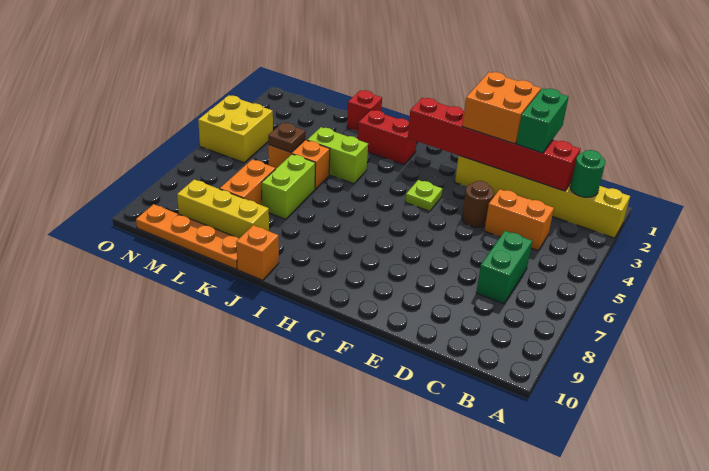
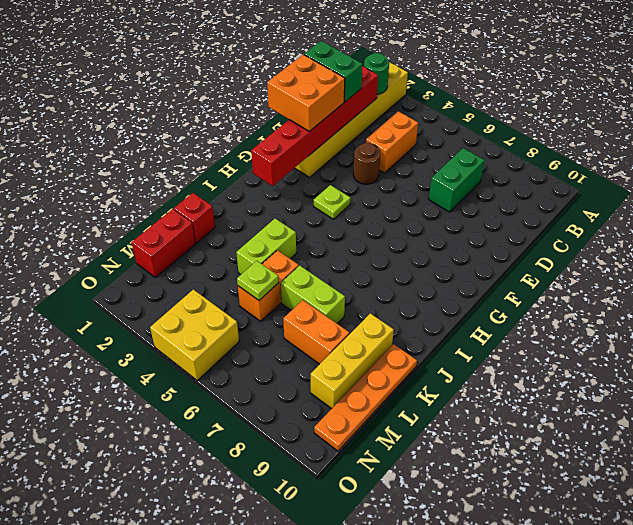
green brick C6:C7 level 1 -> green brick C7:D7 level 1
red brick I2:J2 level 1 -> red brick L1:M1 level 1
orange brick J10 level 1 -> none
brown plate L5 level 2 -> lime plate L5 level 2

